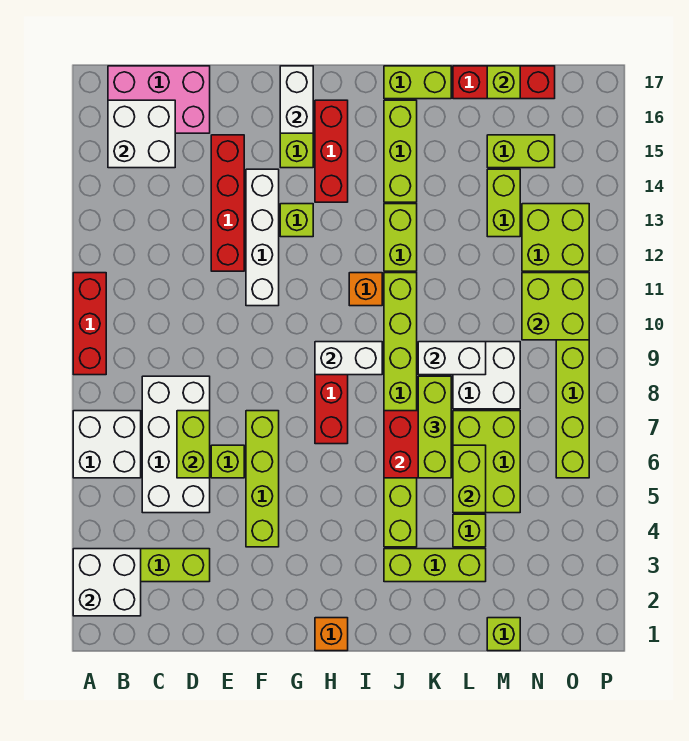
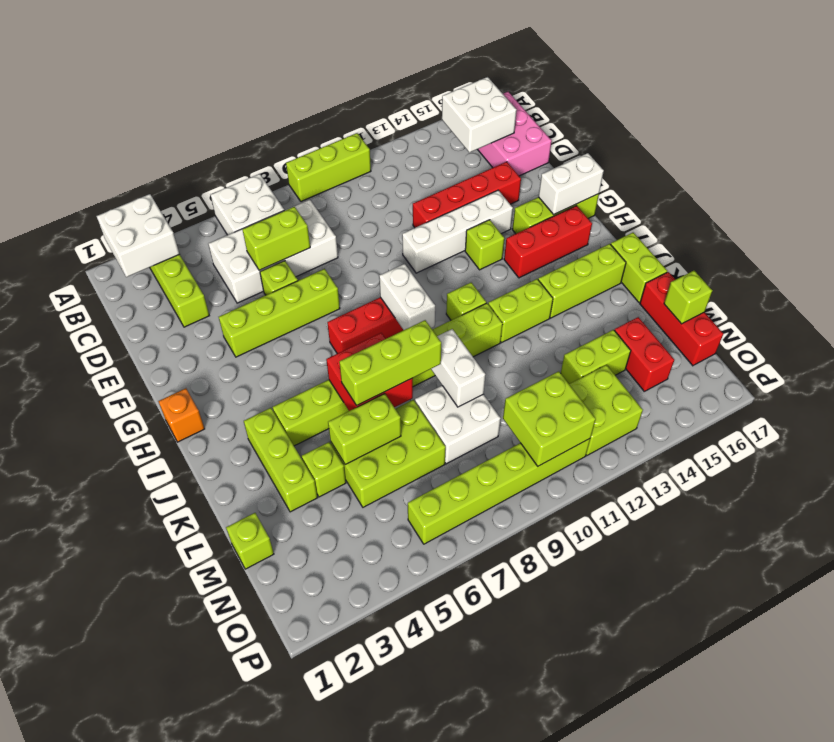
red brick A9:A11 level 1 -> lime brick A9:A11 level 1
orange brick I11 level 1 -> lime brick I11 level 1
lime brick M15:N15 level 1 -> red brick M15:N15 level 1

